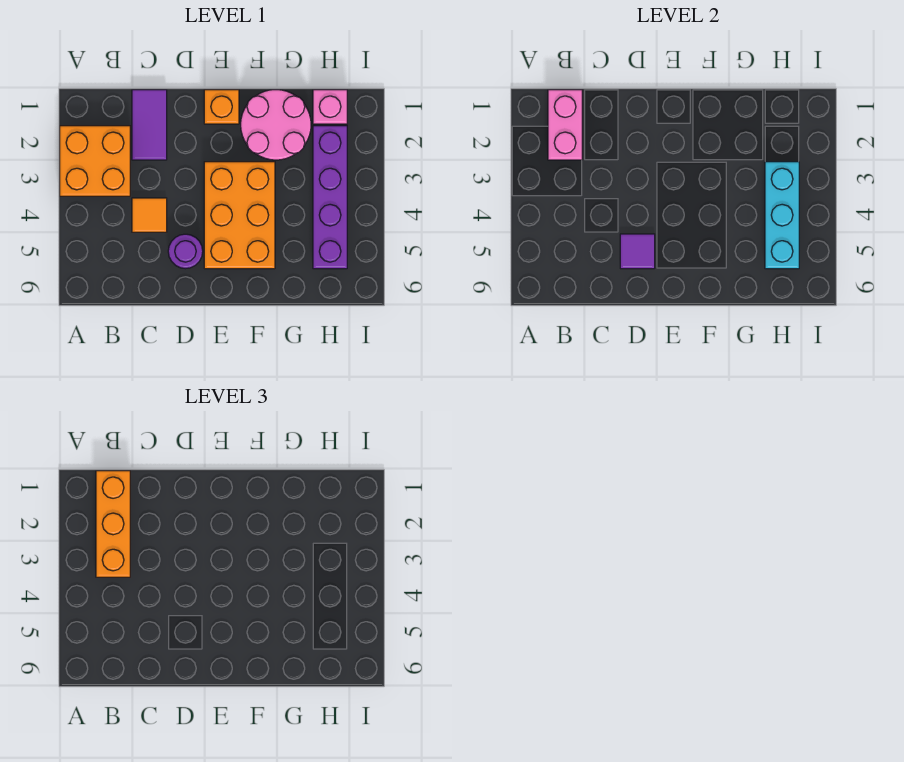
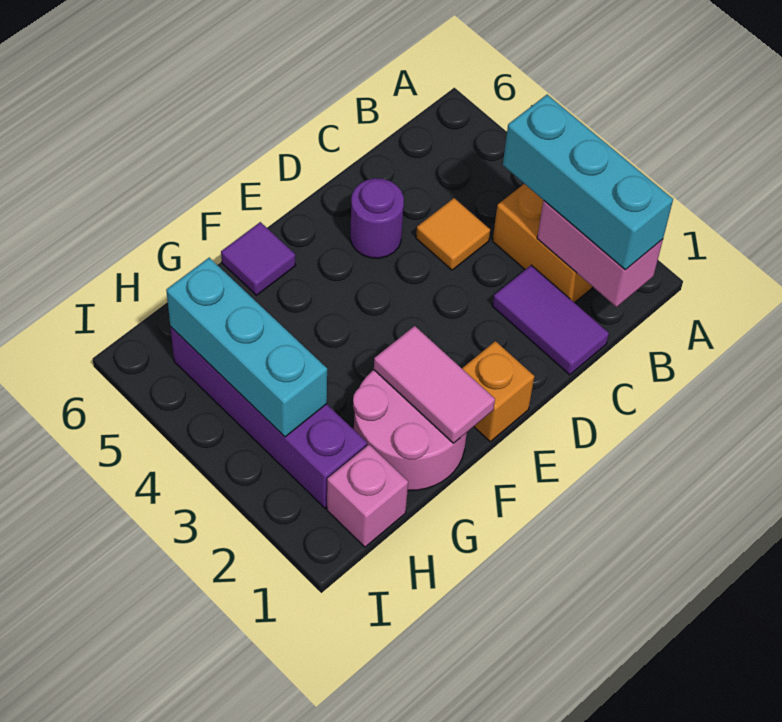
orange brick B1:B3 level 3 -> cyan brick B1:B3 level 3
purple tile D5 level 2 -> purple tile F6 level 1
orange brick E3:F5 level 1 -> none
none -> pink tile F1:F2 level 2

